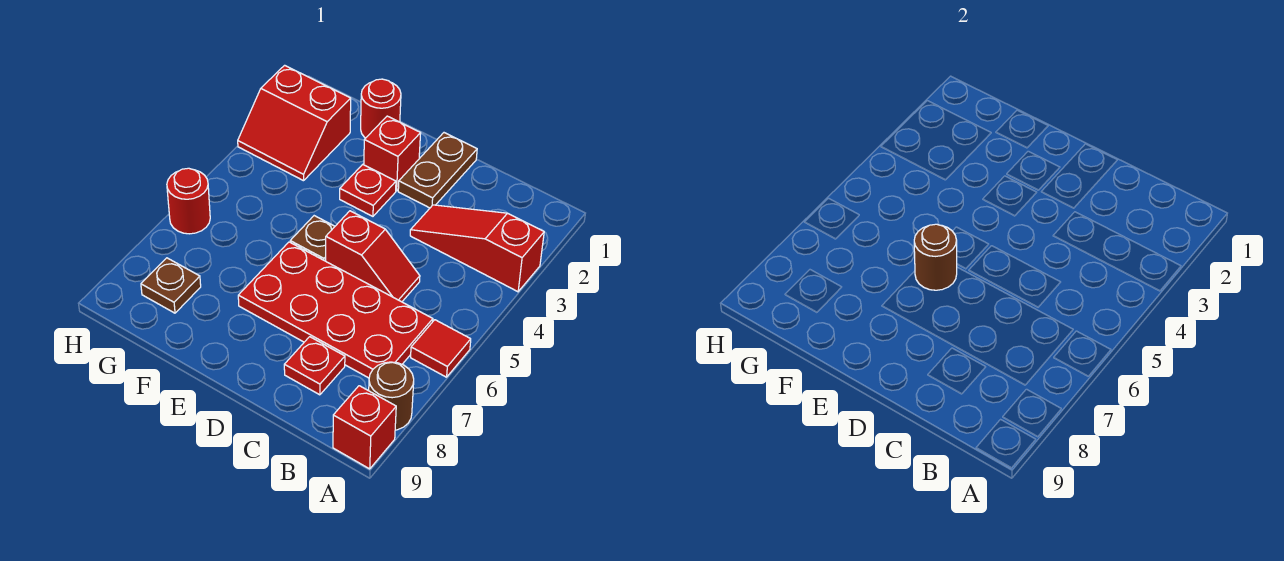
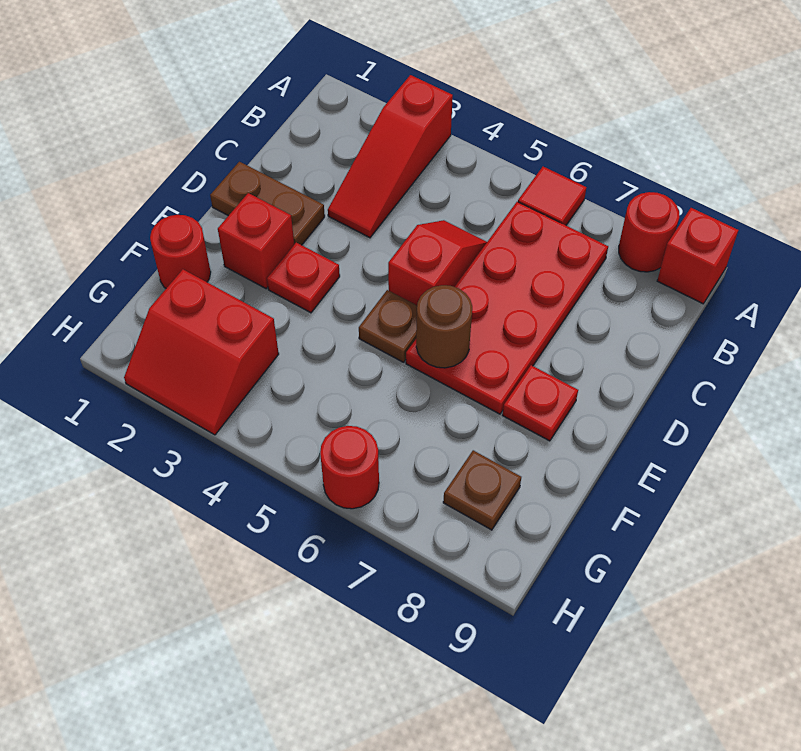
brown round brick A8 level 1 -> red round brick A8 level 1
red plate C8 level 1 -> red plate E8 level 1
red slope G2:H3 level 1 top 2 -> red slope G2:H3 level 1 top G

